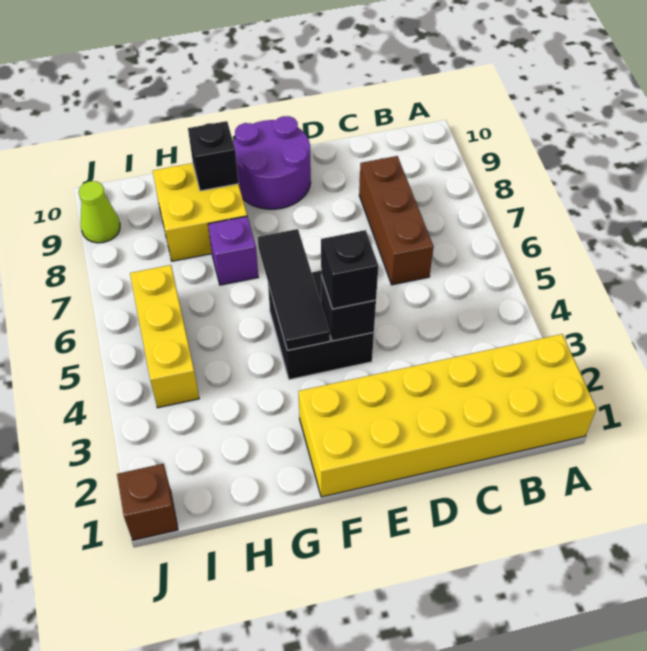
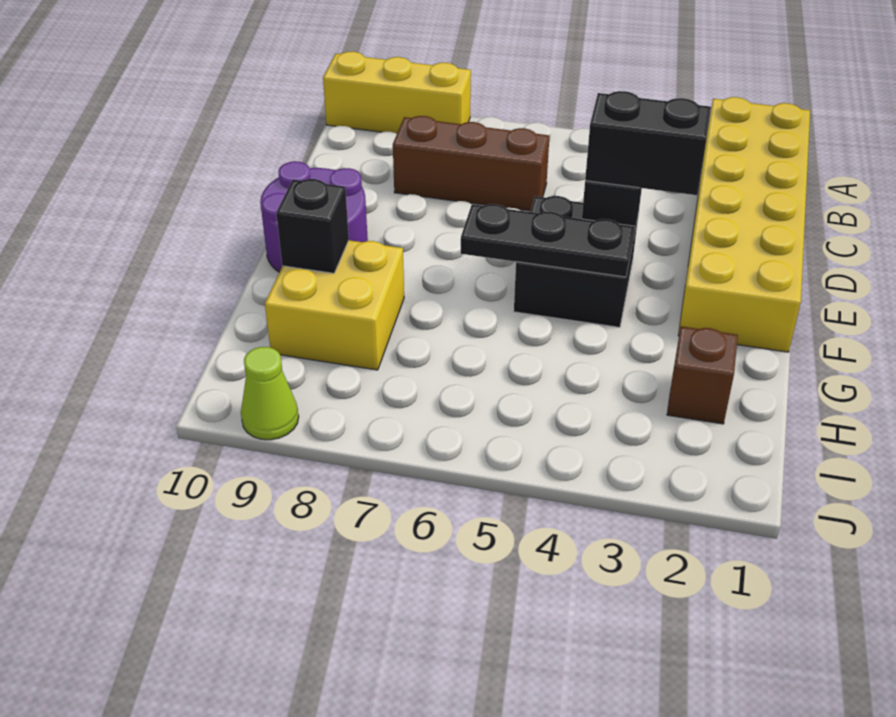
black brick E4 level 3 -> black brick E3:E4 level 3
black tile F4:F6 level 2 -> black plate F4:F6 level 2
purple brick G7 level 1 -> none
yellow brick I4:I6 level 1 -> yellow brick A8:A10 level 1
brown brick J1 level 1 -> brown brick H2 level 1

